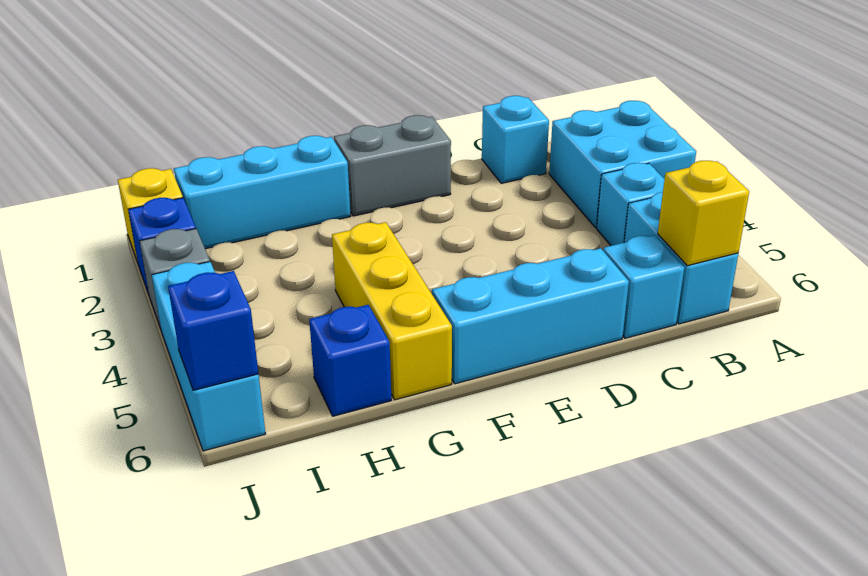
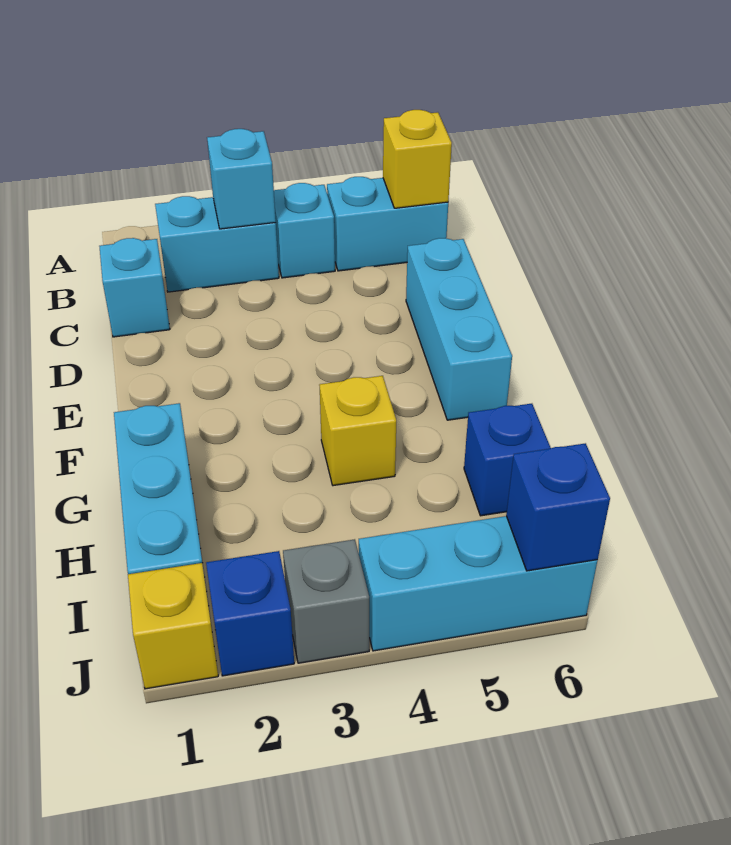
cyan brick A2:B3 level 1 -> cyan brick B2:B3 level 1
cyan brick C6 level 1 -> cyan brick B3 level 2
grey brick E1:F1 level 1 -> none
yellow brick G4:G6 level 1 -> yellow brick G4 level 1

